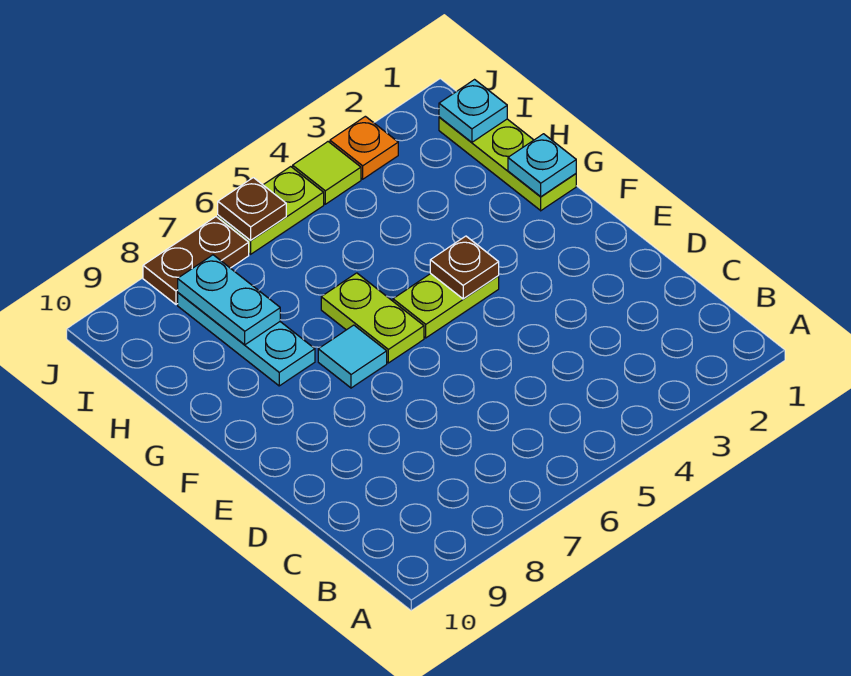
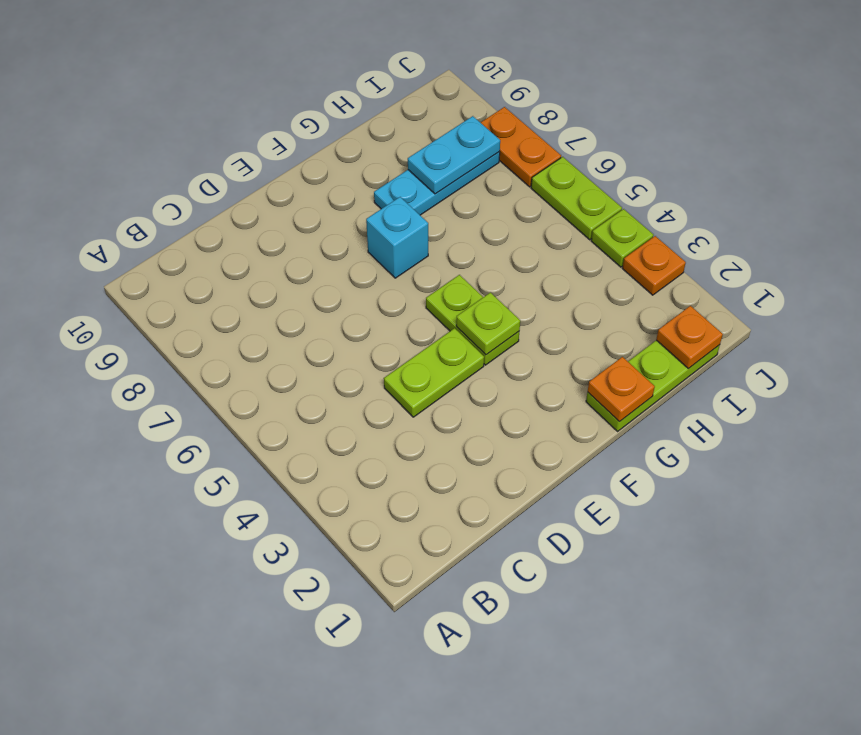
brown plate F4 level 2 -> lime plate F4 level 2
lime plate F6:G6 level 1 -> lime plate D4:E4 level 1
cyan tile F7 level 1 -> cyan brick F7 level 1
cyan plate G1 level 2 -> orange plate G1 level 2
cyan plate I1 level 2 -> orange plate I1 level 2
lime tile J4 level 1 -> lime plate J4 level 1
brown plate J6 level 2 -> none
brown plate J7:J8 level 1 -> orange plate J7:J8 level 1

